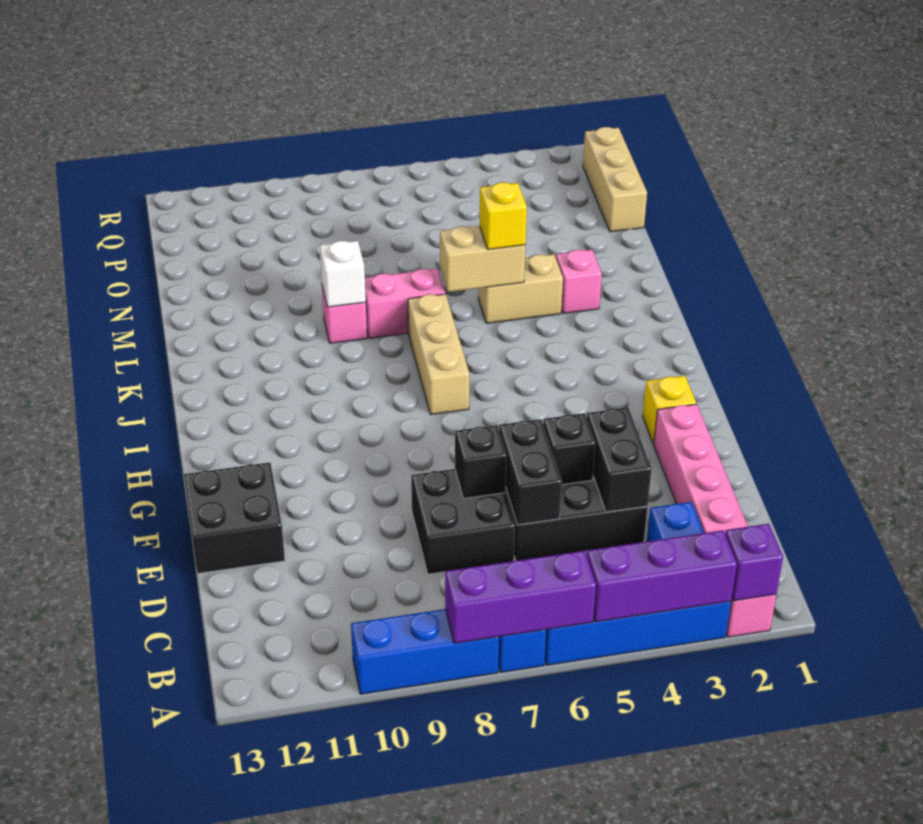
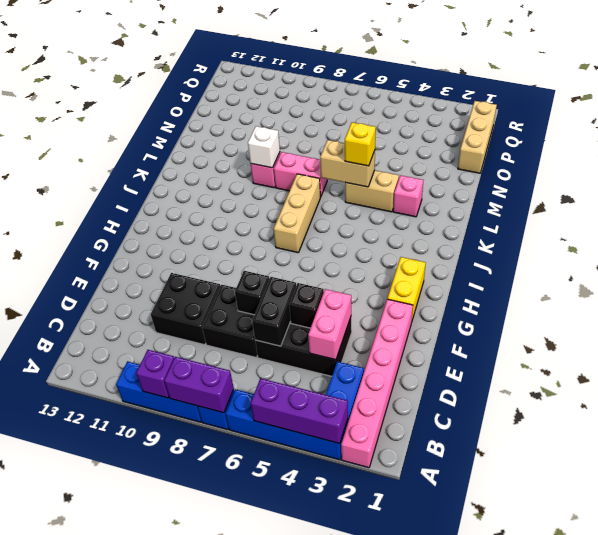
purple brick A2 level 2 -> purple brick A9 level 2
purple brick A6:A8 level 2 -> purple brick A7:A8 level 2
black brick D4:E4 level 2 -> pink brick D4:E4 level 2
black brick E12:F13 level 1 -> black brick D9:E10 level 1
yellow brick G2 level 1 -> yellow brick G2:H2 level 1

